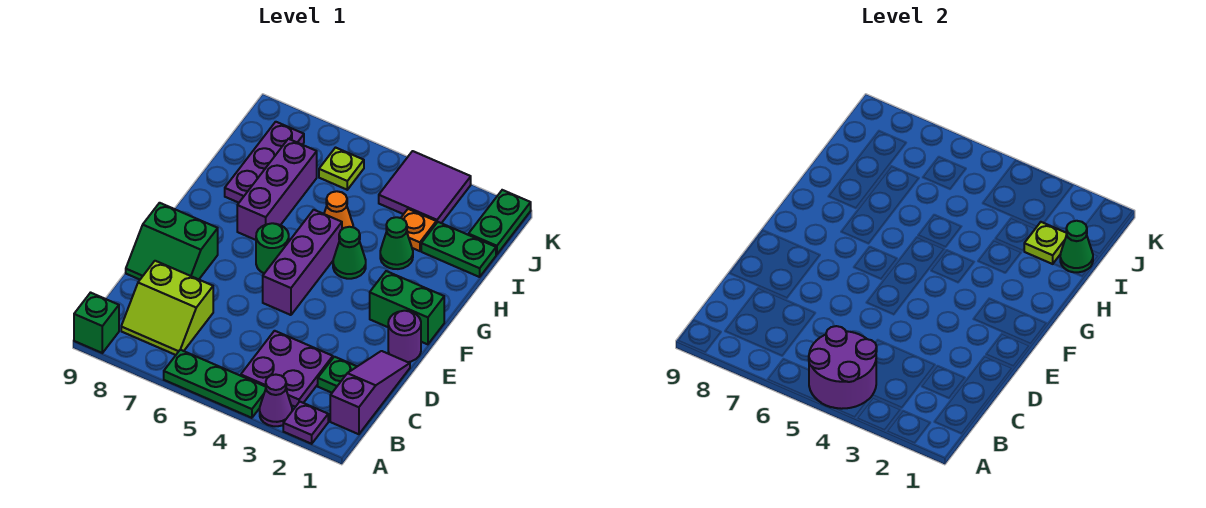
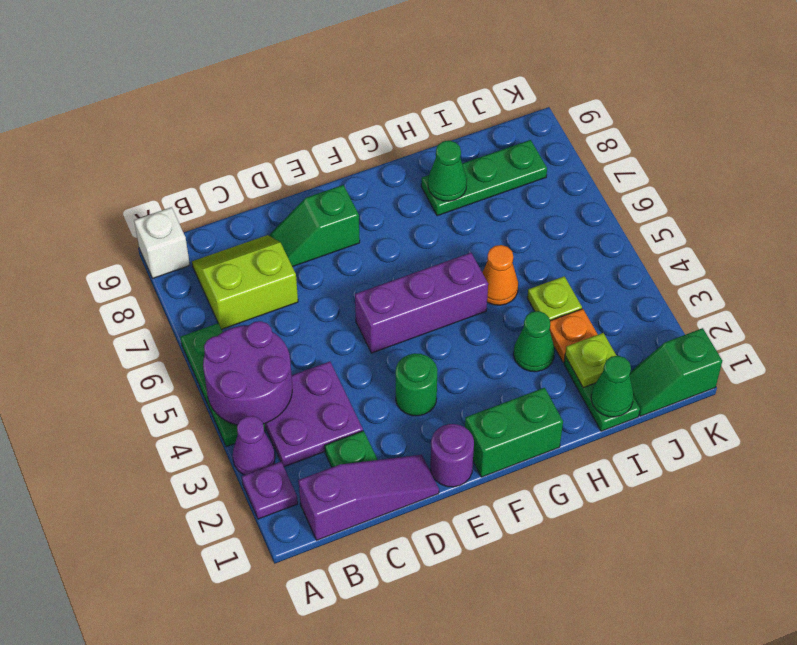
green brick A9 level 1 -> white brick A9 level 1
lime slope B7:C8 level 1 top C -> lime slope B7:C8 level 1 top 7
green slope D8:E9 level 1 top E -> green slope D8:E8 level 1 top E
green brick F1:F2 level 1 -> green brick F1:G1 level 1
green round brick F6 level 1 -> green round brick E3 level 1
green cone G4 level 1 -> green cone H8 level 2
purple brick G7:I7 level 1 -> none
purple plate H8:J8 level 1 -> green plate H8:J8 level 1
green plate J1:K1 level 1 -> green slope J1:K1 level 1 top K
purple tile J3:K4 level 1 -> none
lime plate J6 level 1 -> lime plate I4 level 1

